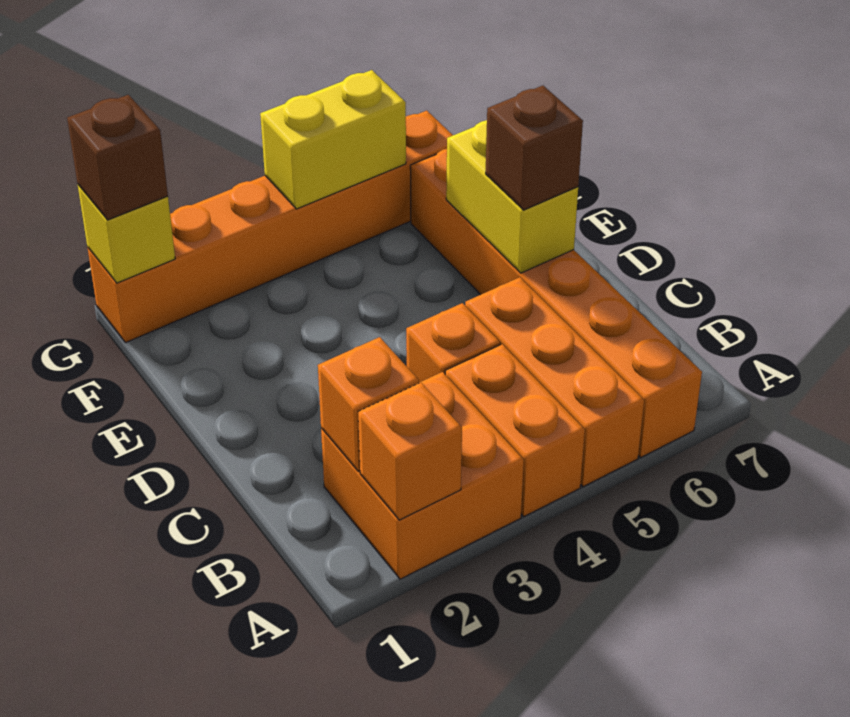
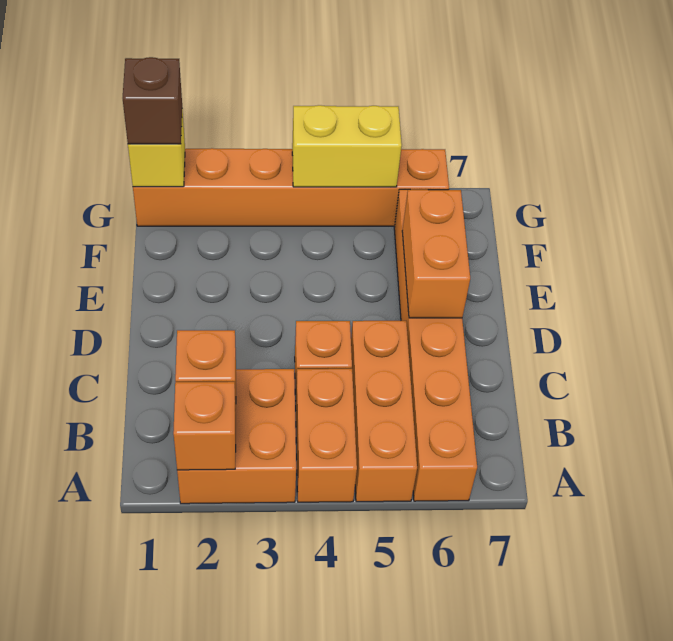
yellow brick D6:E6 level 2 -> orange brick D6:E6 level 2
brown brick D6 level 3 -> none

